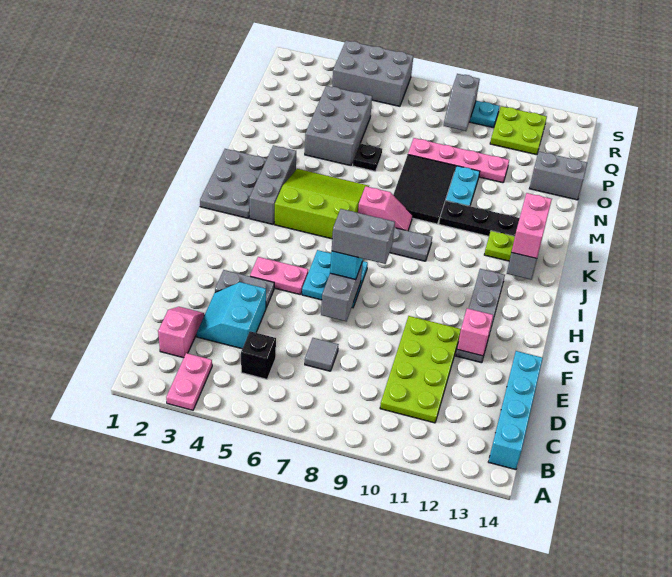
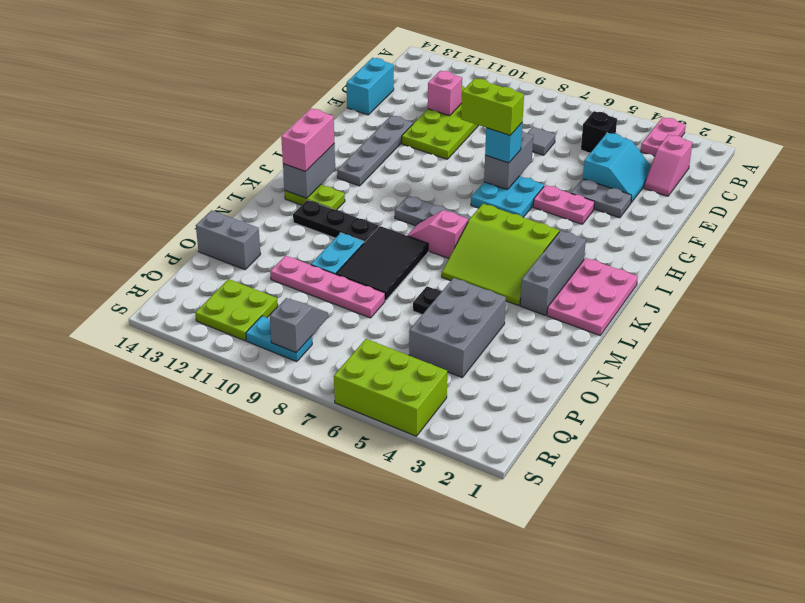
cyan brick B14:E14 level 1 -> cyan brick D14:E14 level 1
pink brick F12 level 2 -> pink brick D11 level 2
grey brick G7:G8 level 4 -> lime brick G7:G8 level 4
grey plate J1:L2 level 1 -> pink plate J1:L2 level 1
grey brick R4:S6 level 1 -> lime brick R4:S6 level 1

